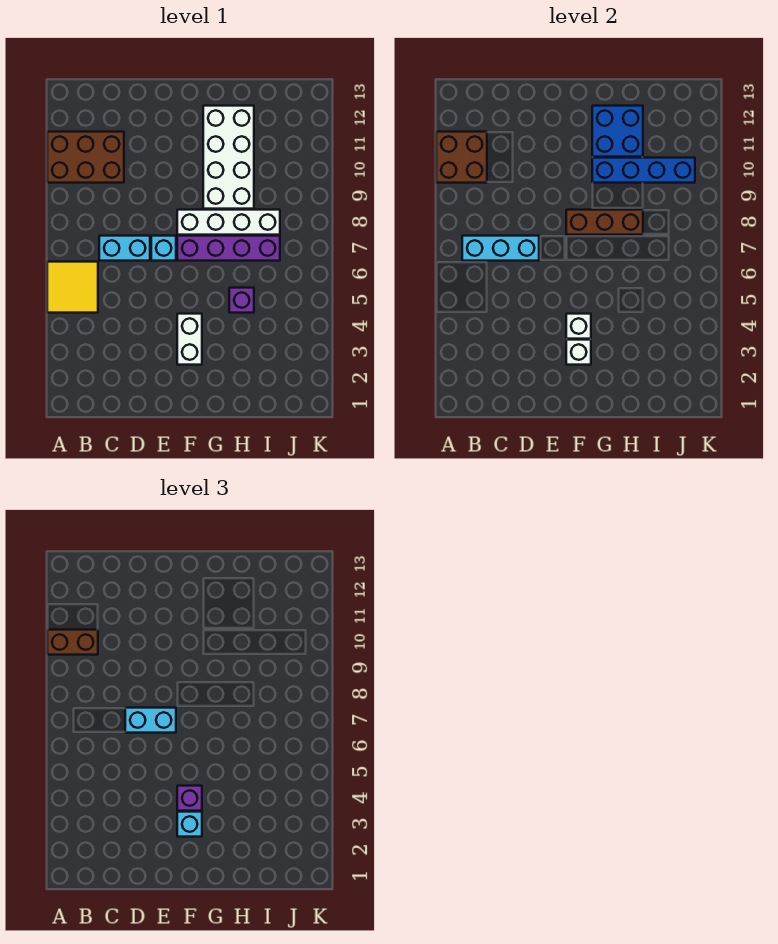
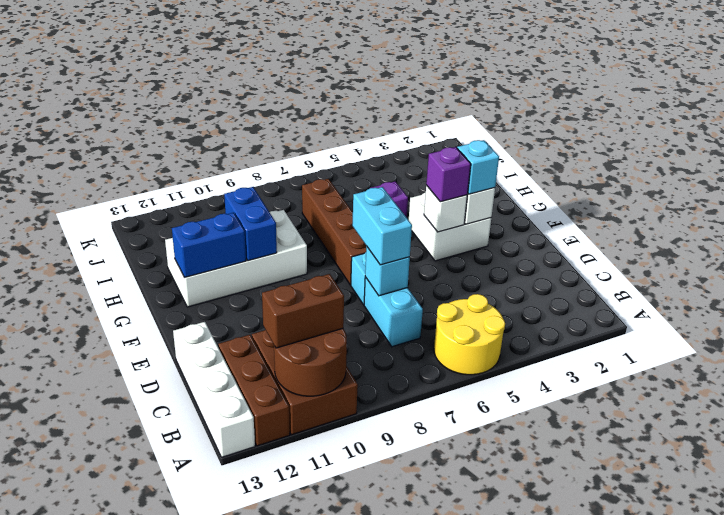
yellow tile A5:B6 level 1 -> yellow round brick A5:B6 level 1
brown brick A10:B11 level 2 -> brown round brick A10:B11 level 2
brown brick A10:B10 level 3 -> brown brick B10:B11 level 3
cyan brick B7:D7 level 2 -> cyan brick D7 level 2
white brick F3:F4 level 1 -> white brick F3:G4 level 1
purple brick F7:I7 level 1 -> brown brick F7:I7 level 1
white brick F8:I8 level 1 -> white brick A13:D13 level 1
brown brick F8:H8 level 2 -> brown brick A12:C12 level 1
blue brick G10:J10 level 2 -> blue brick G10:H10 level 2
blue brick G11:H12 level 2 -> blue brick G11:G12 level 2

